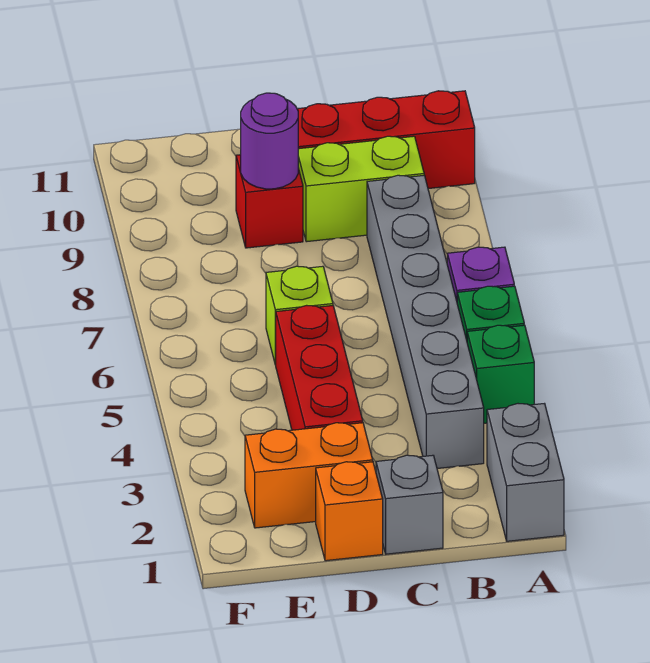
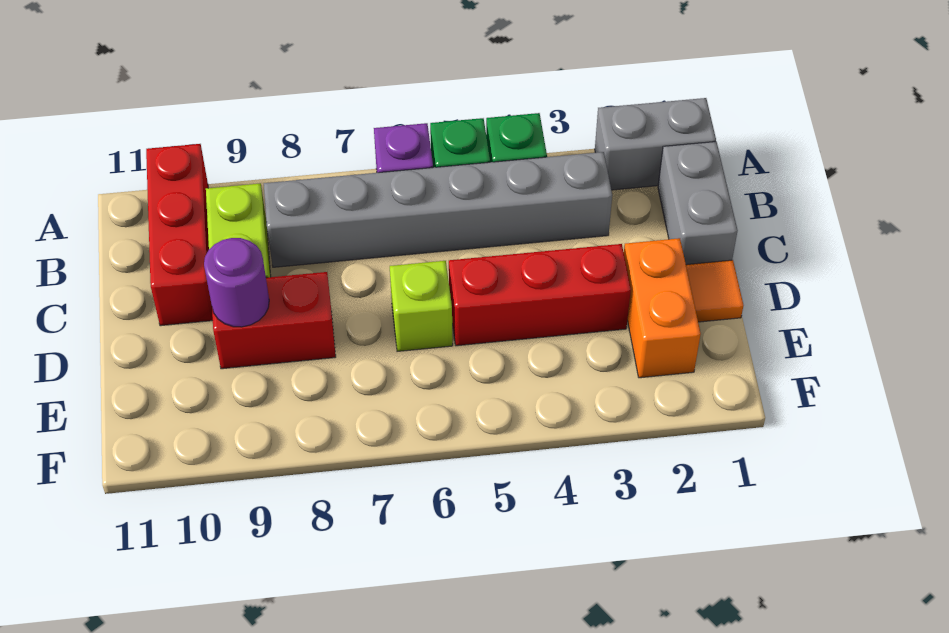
grey brick C1 level 1 -> grey brick B1:C1 level 1
orange brick D1 level 1 -> orange tile D1 level 1
red brick D9 level 1 -> red brick D8:D9 level 1

